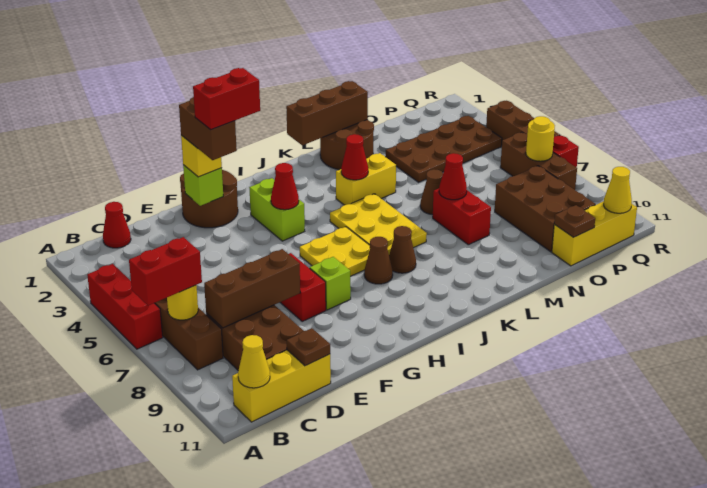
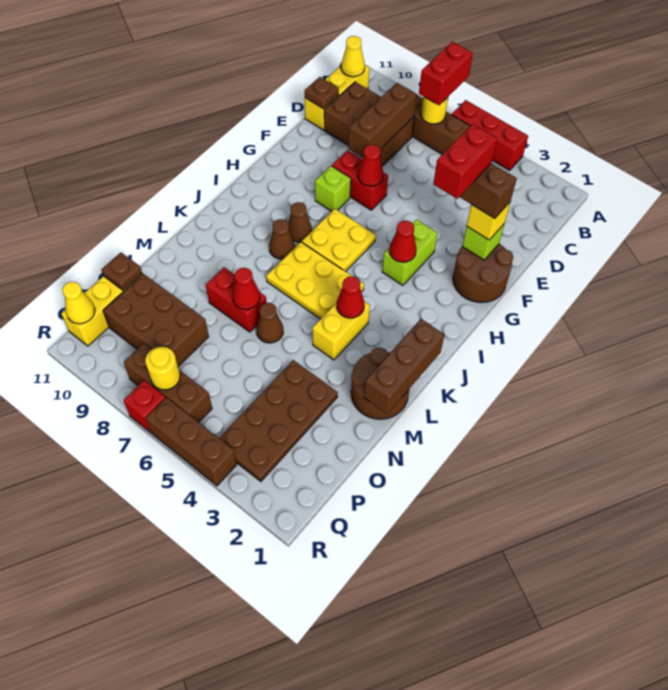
red cone C1 level 1 -> red cone F7 level 2
lime brick H3:H4 level 1 -> lime brick G4:H4 level 1

